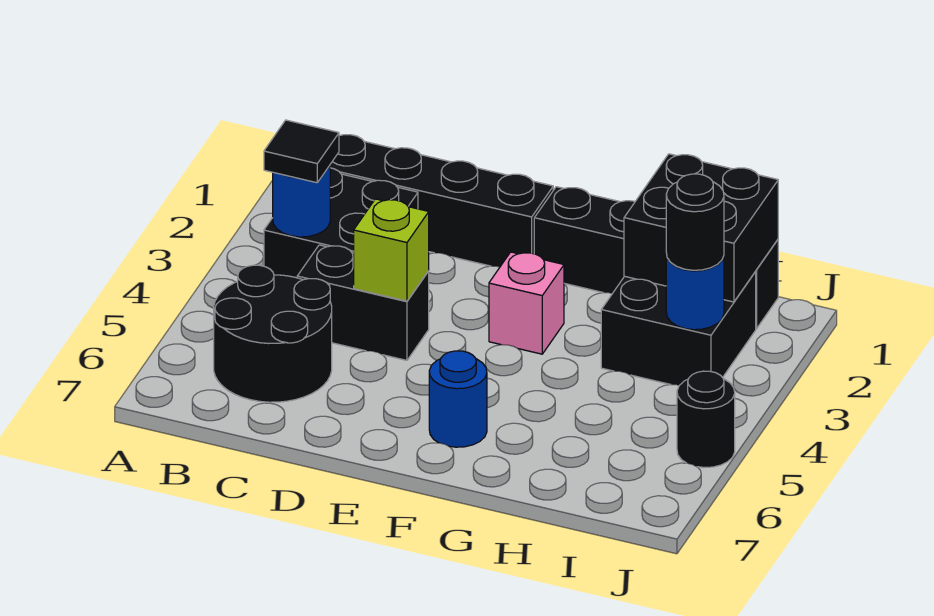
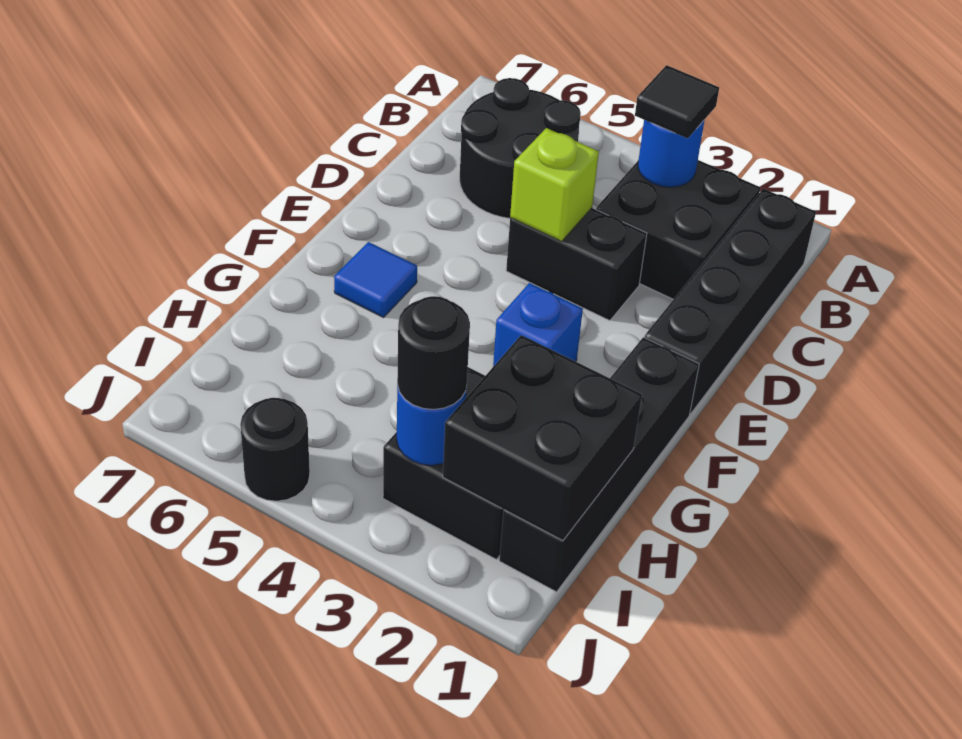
black brick C4:D4 level 1 -> black brick D3:D4 level 1
pink brick F3 level 1 -> blue brick F3 level 1
blue round brick F6 level 1 -> blue tile F6 level 1

